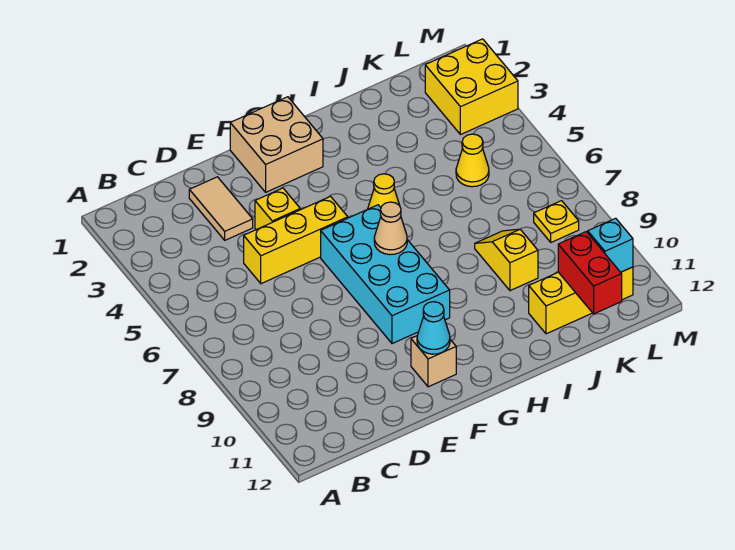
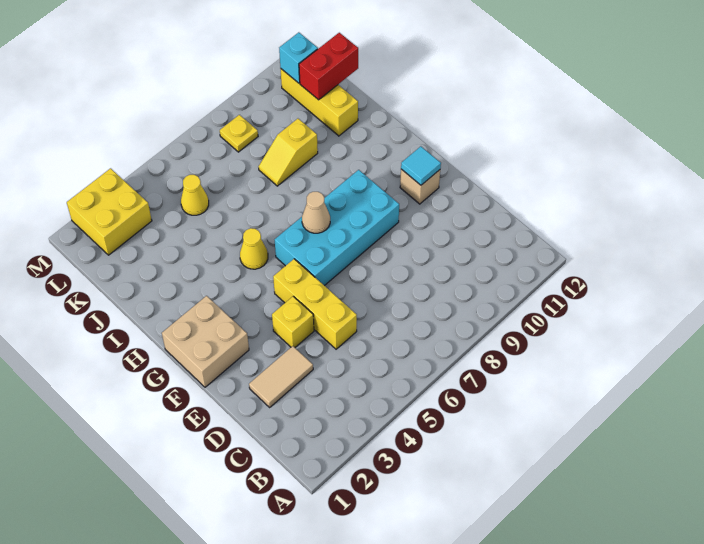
cyan cone F11 level 2 -> cyan tile F11 level 2

